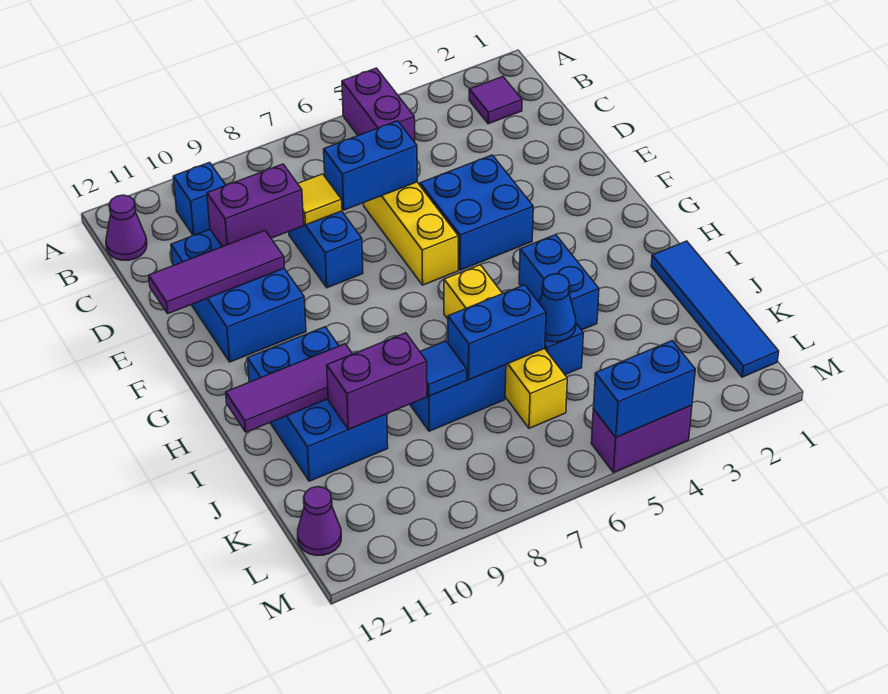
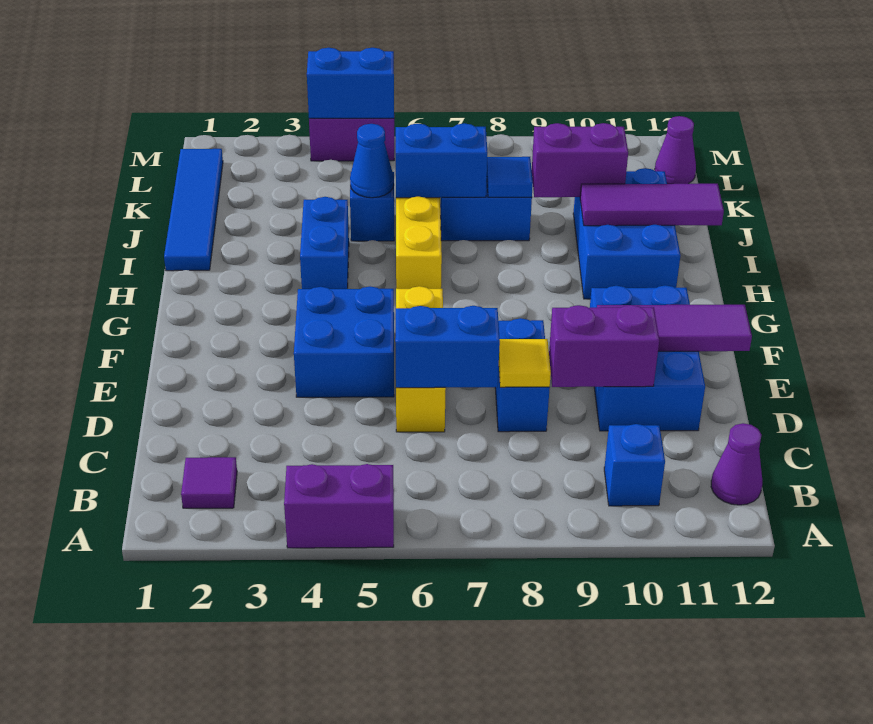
purple brick A5:B5 level 1 -> purple brick A4:A5 level 1

